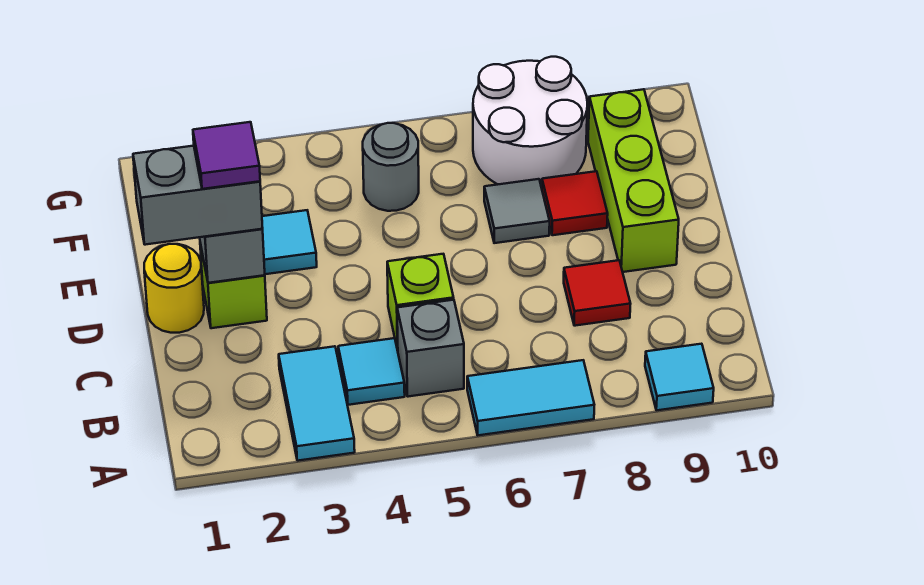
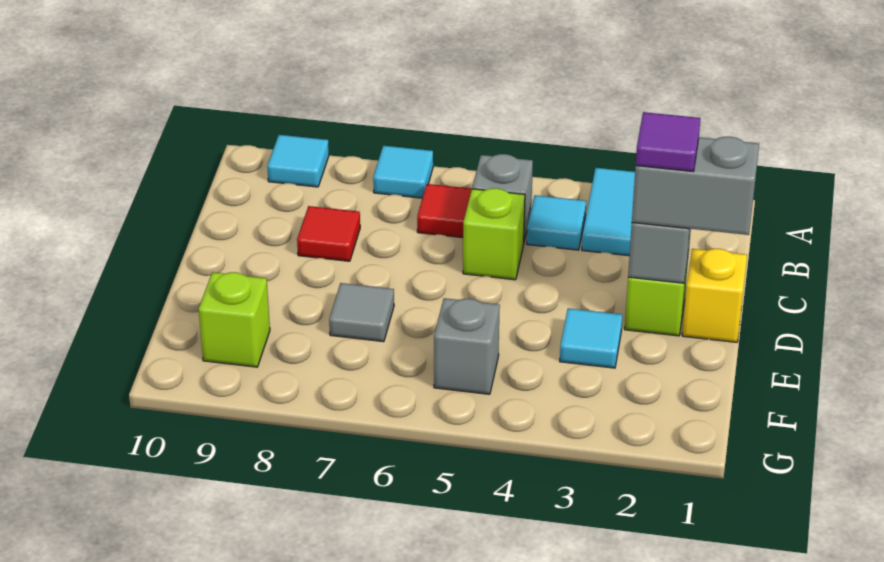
cyan tile A6:A7 level 1 -> cyan tile A7 level 1
yellow round brick D1 level 1 -> yellow brick D1 level 1
lime brick D9:F9 level 1 -> lime brick F9 level 1
red tile E8 level 1 -> red tile B6 level 1
grey round brick F5 level 1 -> grey brick F5 level 1
white round brick F7:G8 level 1 -> none

